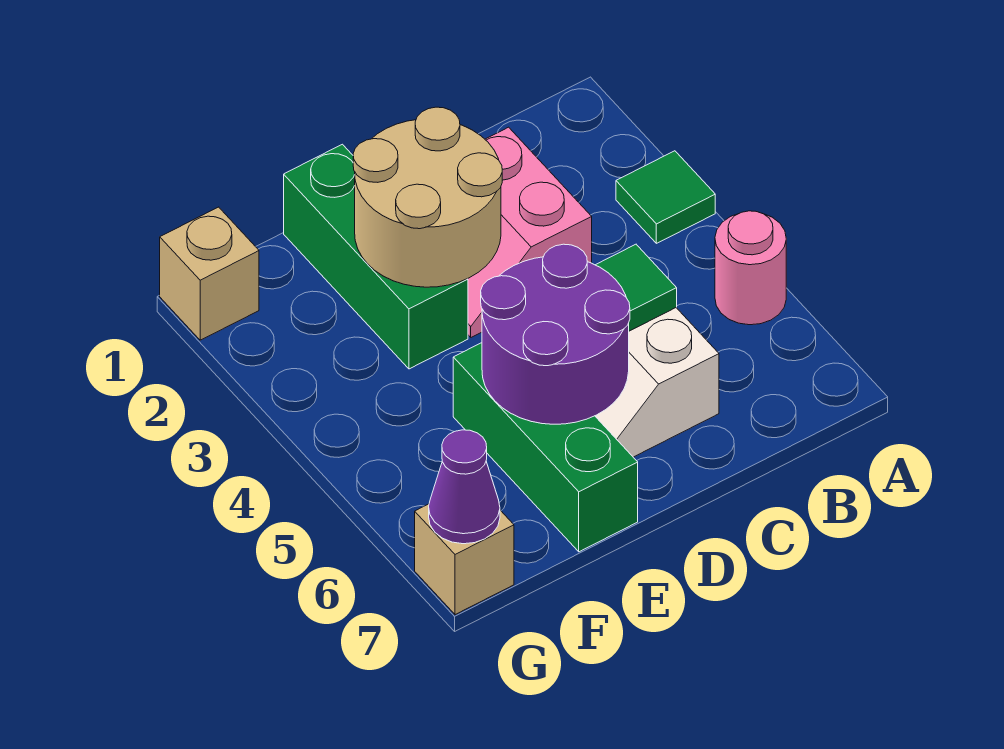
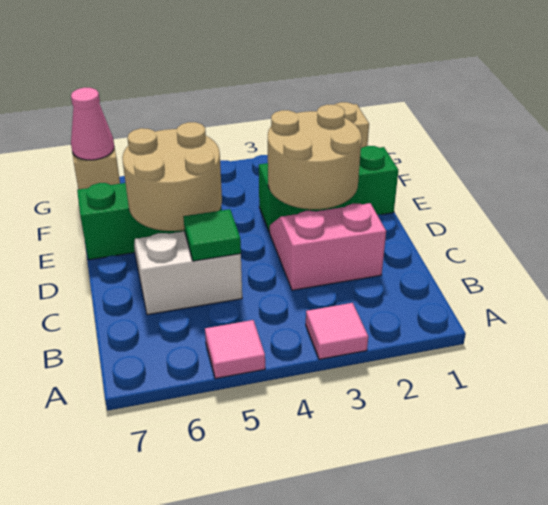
green tile A3 level 1 -> pink tile A3 level 1
pink round brick A5 level 1 -> pink tile A5 level 1
purple round brick D5:E6 level 2 -> tan round brick D5:E6 level 2
purple cone G7 level 2 -> pink cone G7 level 2

